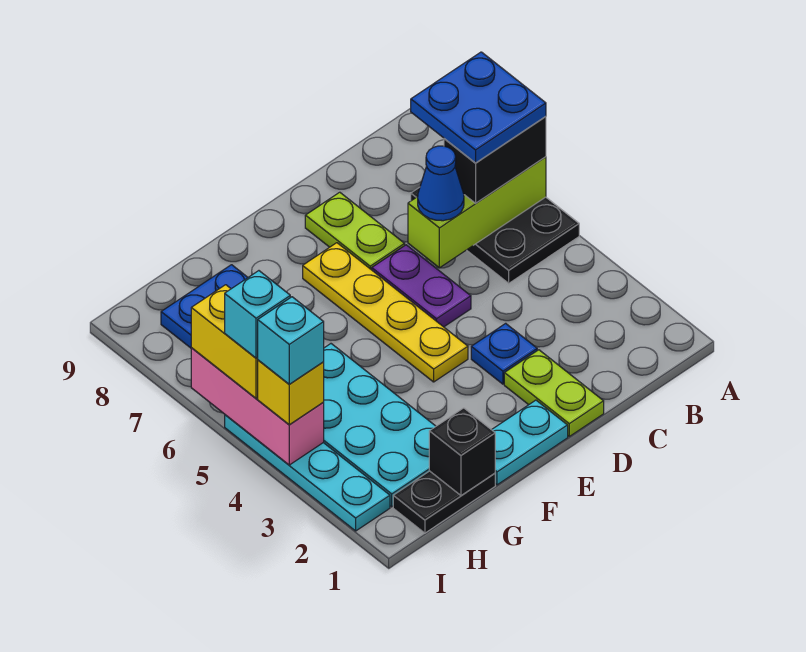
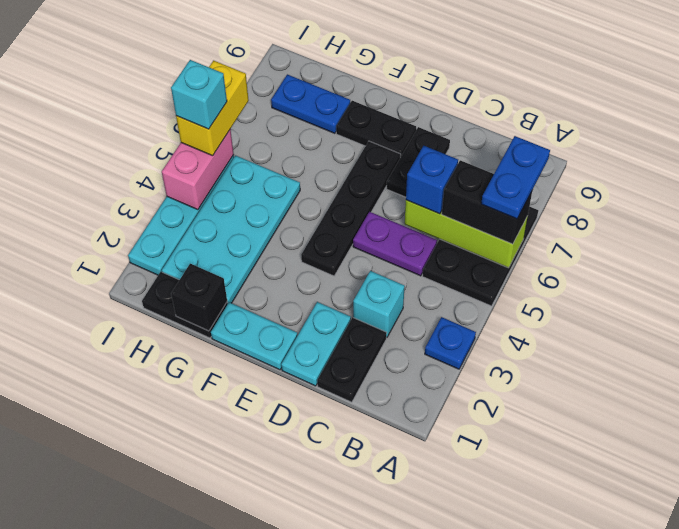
blue plate A6:B7 level 4 -> blue plate A6:A7 level 4
none -> black plate C1:C2 level 1
blue cone C6 level 3 -> blue brick C6 level 3
lime plate D1:D2 level 1 -> cyan plate D1:D2 level 1
blue plate D3 level 1 -> blue plate A3 level 1
purple plate D5:D6 level 1 -> purple plate C5:D5 level 1
lime plate D7:D8 level 1 -> black plate D7:D8 level 1
yellow plate E4:E7 level 1 -> black plate E4:E7 level 1
none -> black plate E8:F8 level 1
pink brick I4:I6 level 2 -> pink brick I4:I5 level 2
yellow brick I4 level 3 -> none
cyan brick I4 level 4 -> cyan brick C3 level 1

